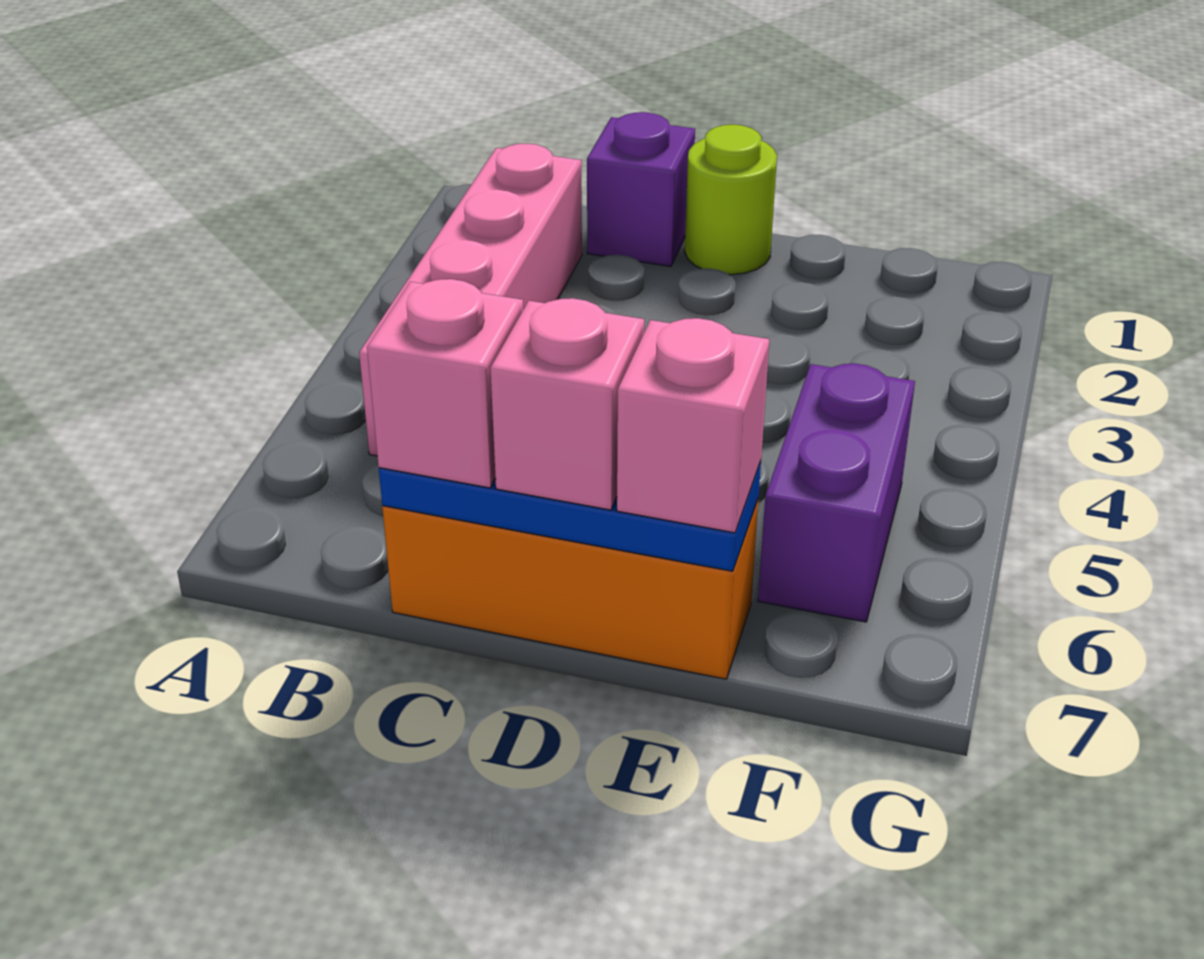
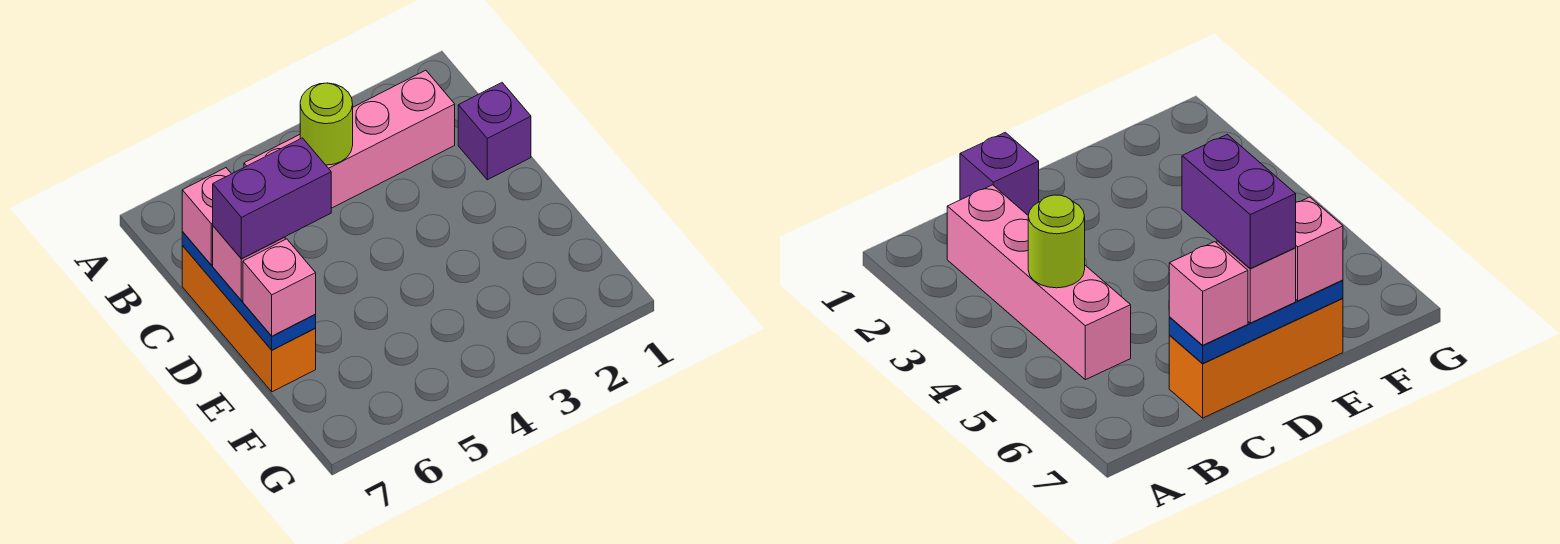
lime round brick D1 level 1 -> lime round brick B4 level 2
purple brick F5:F6 level 1 -> purple brick D6:D7 level 4

